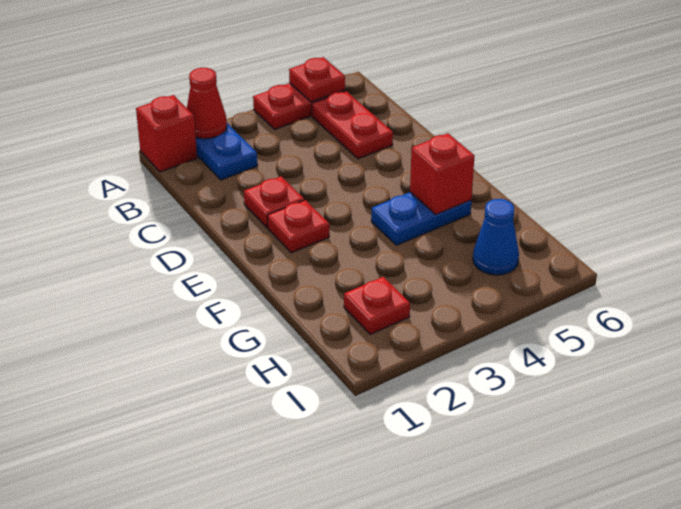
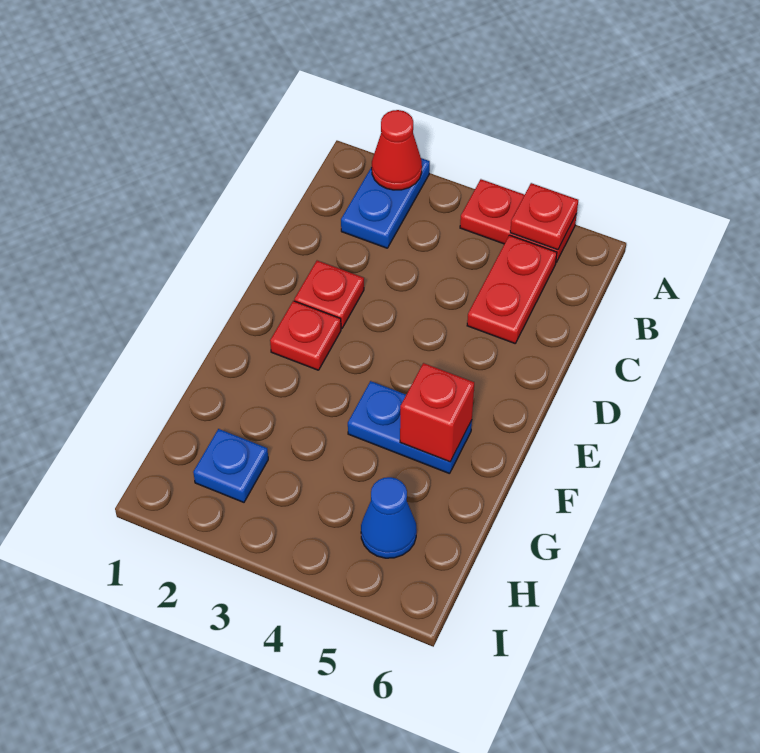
red brick A1 level 1 -> none
red plate H2 level 1 -> blue plate H2 level 1

